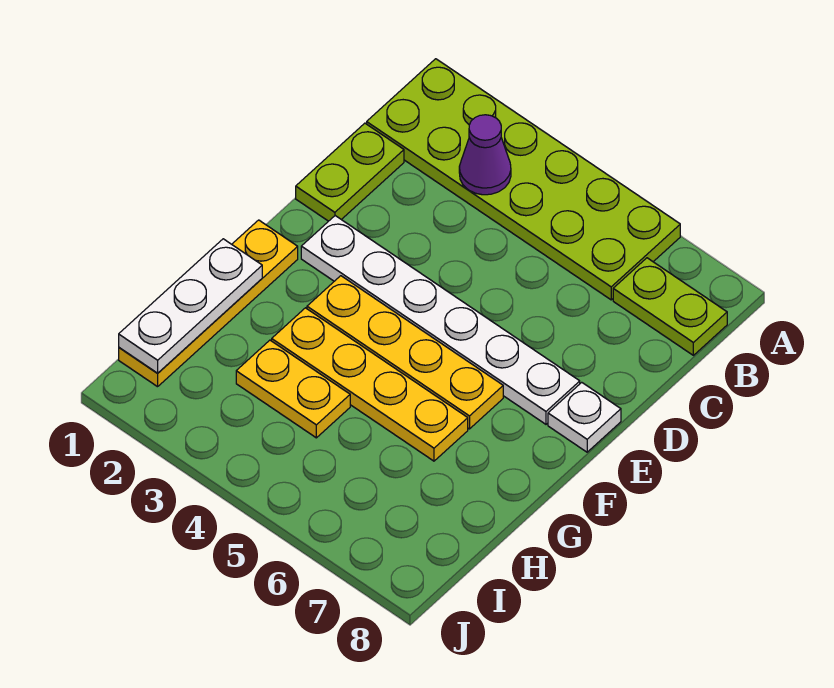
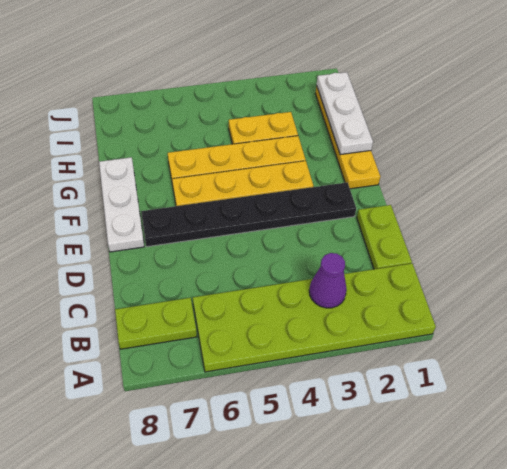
white plate E2:E7 level 1 -> black plate E2:E7 level 1
white plate E8 level 1 -> white plate E8:G8 level 1

